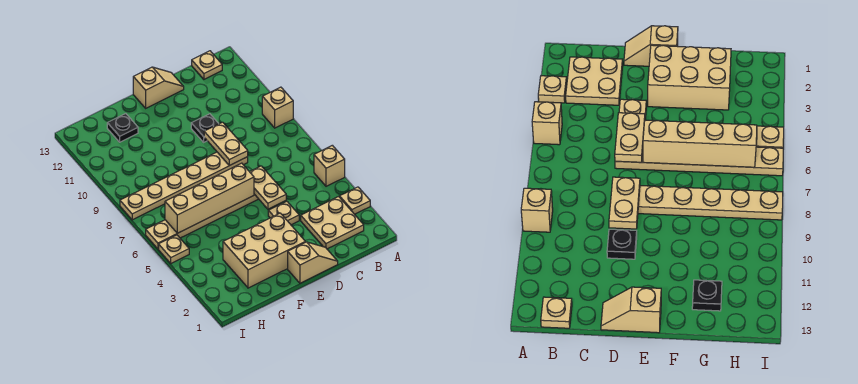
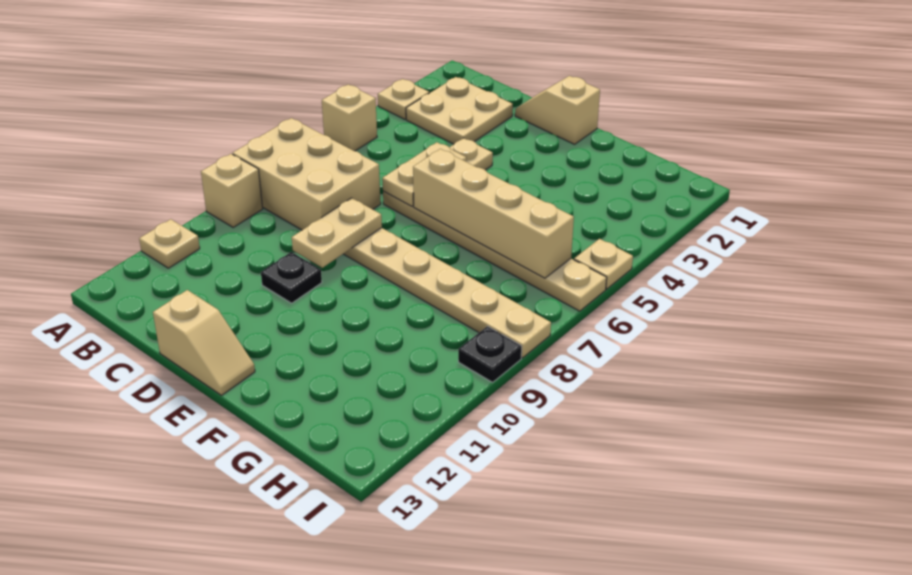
tan plate B13 level 1 -> tan plate A11 level 1
tan slope D13:E13 level 1 top E -> tan slope D13:E13 level 1 top D
tan brick E2:G3 level 1 -> tan brick A7:C8 level 1
black plate G12 level 1 -> black plate I9 level 1

